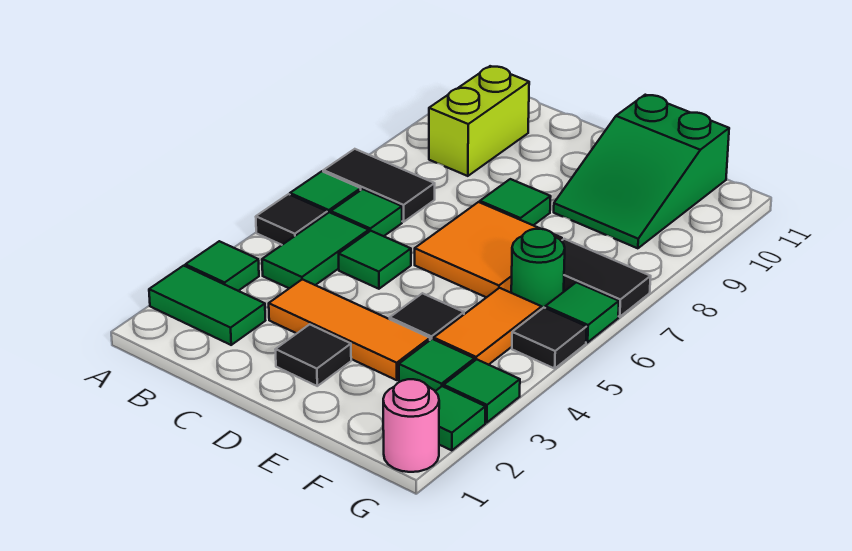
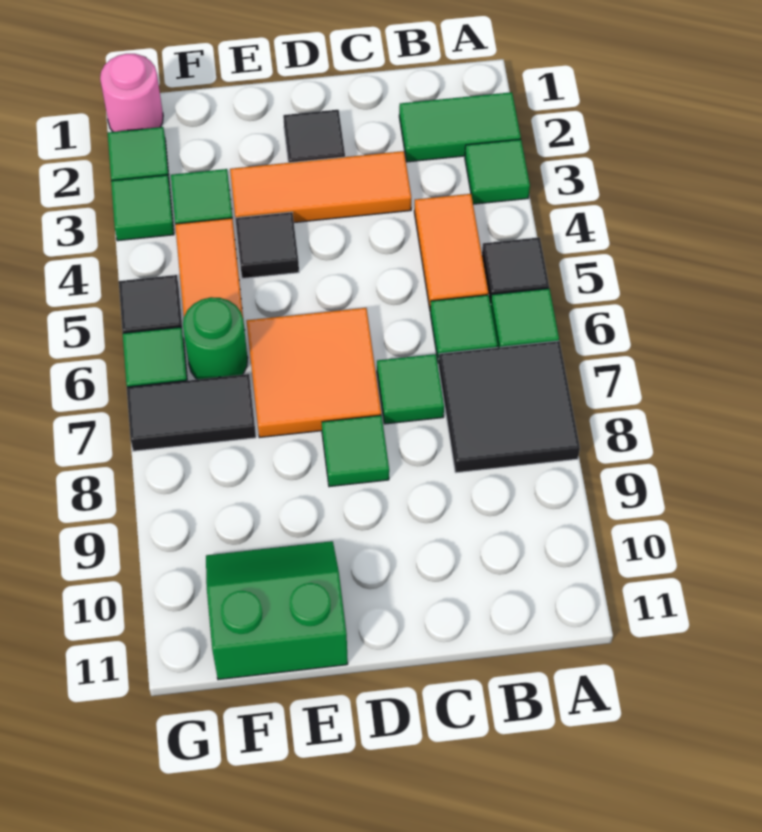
black tile A7:B7 level 1 -> black tile A7:B8 level 1
green tile B4:B5 level 1 -> orange tile B4:B5 level 1
lime brick B9:B10 level 1 -> none
green tile C5 level 1 -> green tile C7 level 1
green slope E9:F11 level 1 top 11 -> green slope E10:F11 level 1 top 11

